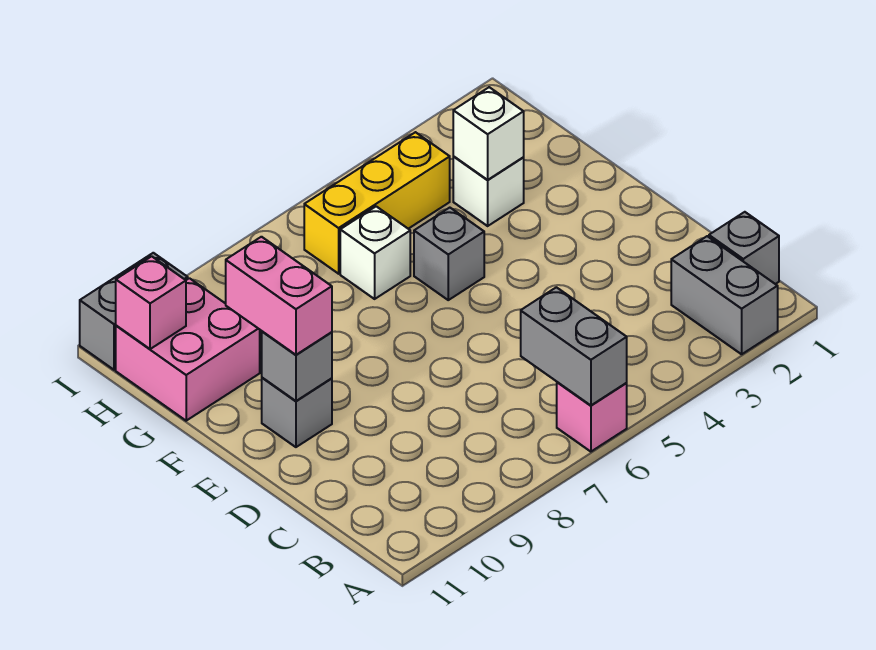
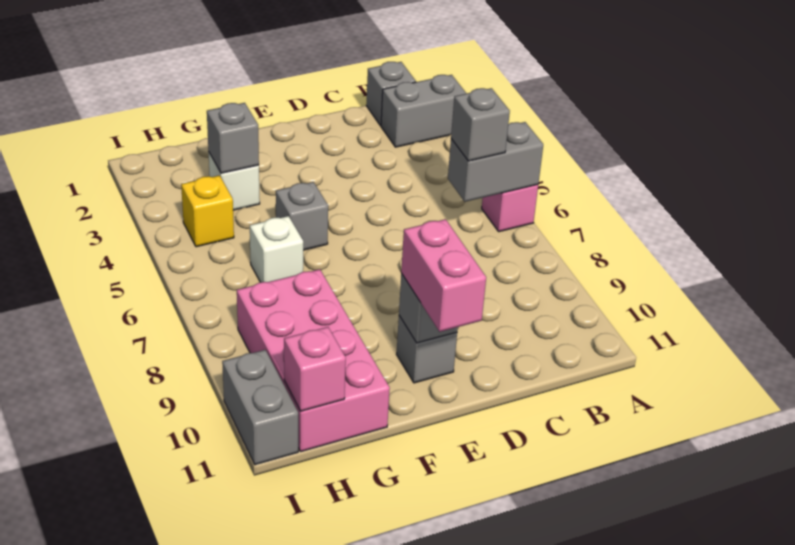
none -> grey brick B6 level 3
pink brick E10:F10 level 3 -> pink brick E10:E11 level 3
white brick G3 level 2 -> grey brick G3 level 2
pink brick G10:H11 level 1 -> pink brick G8:H11 level 1
yellow brick H4:H6 level 1 -> yellow brick H4 level 1

